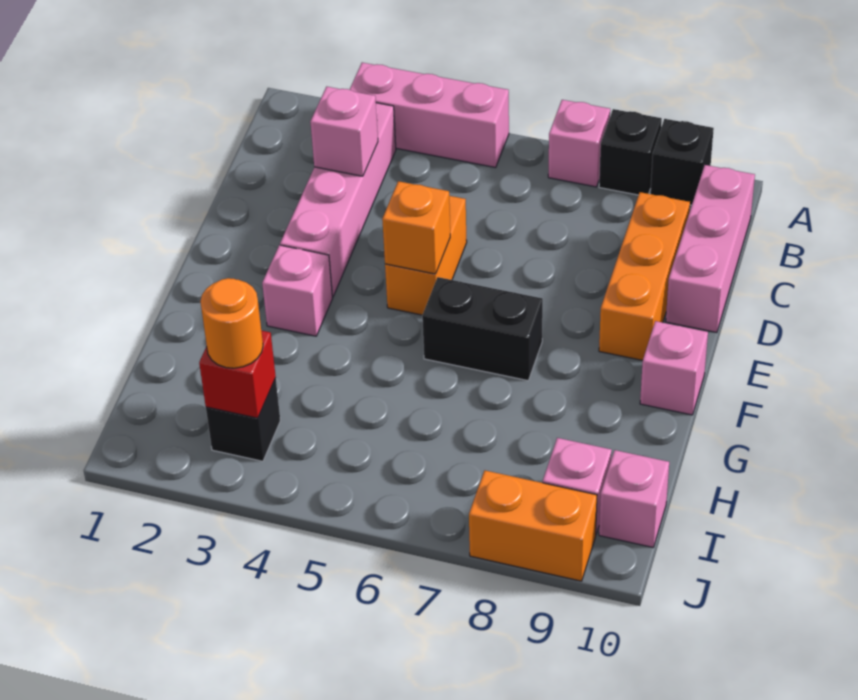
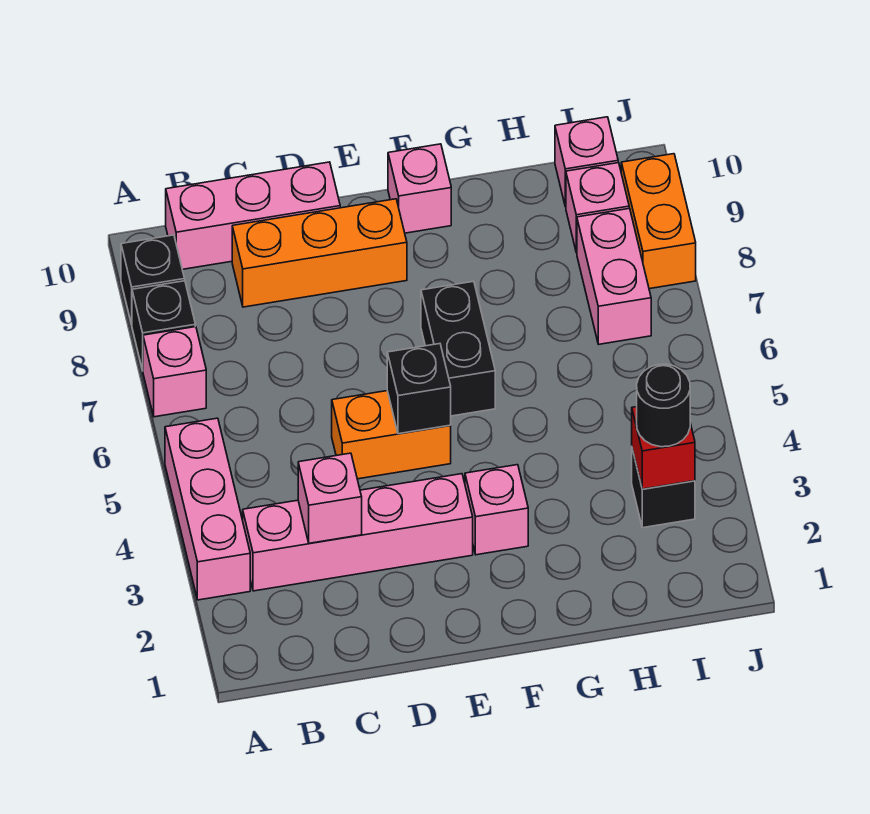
orange brick E5 level 2 -> black brick E5 level 2
orange round brick I3 level 3 -> black round brick I3 level 3
none -> pink brick I7:I8 level 1

